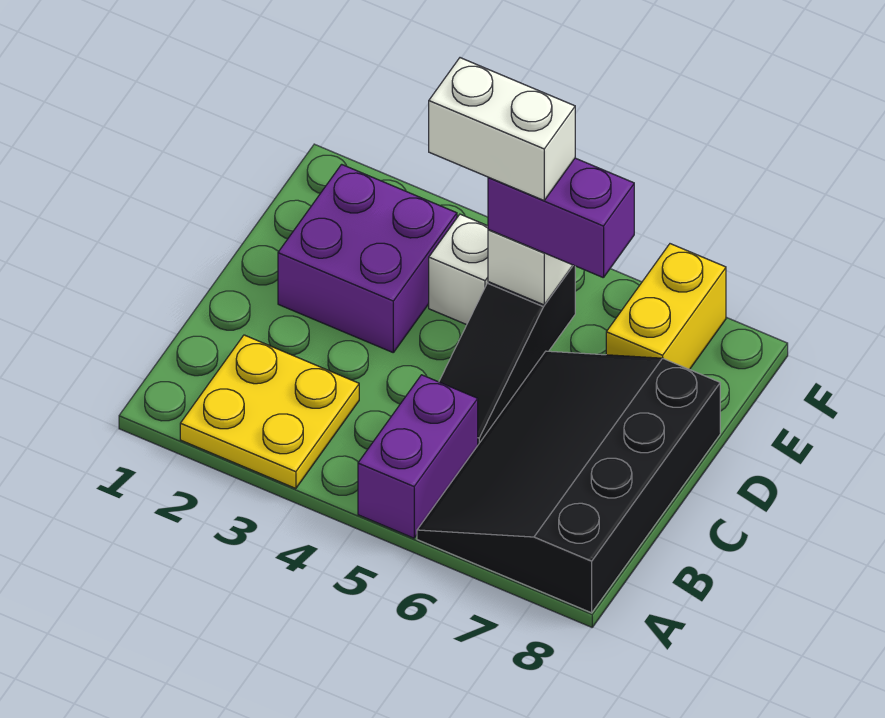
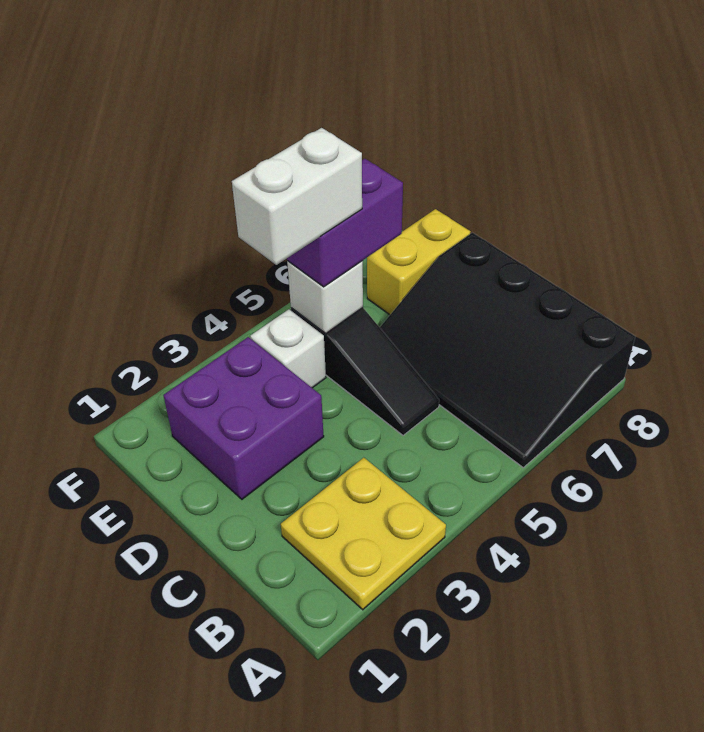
purple brick A5:B5 level 1 -> none
yellow brick E7:F7 level 1 -> yellow brick E7:E8 level 1

